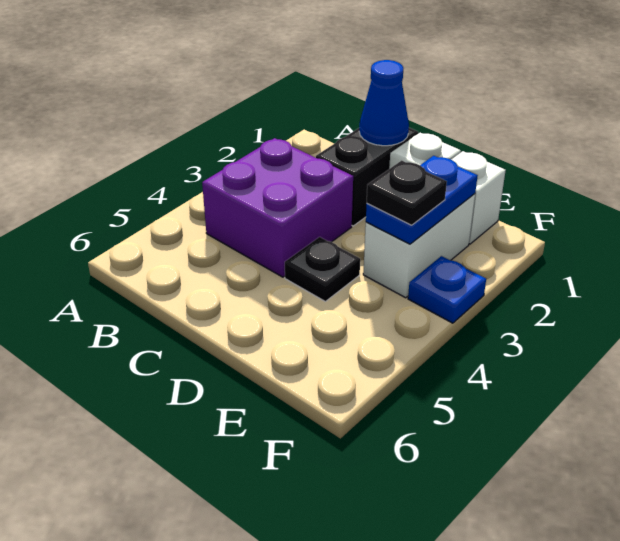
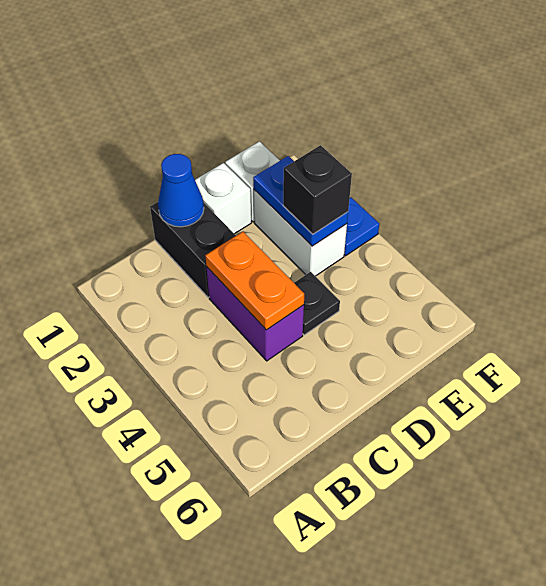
purple brick B3:C4 level 1 -> purple brick C3:C4 level 1
none -> orange plate C3:C4 level 2
black plate E3 level 3 -> black brick E3 level 3

